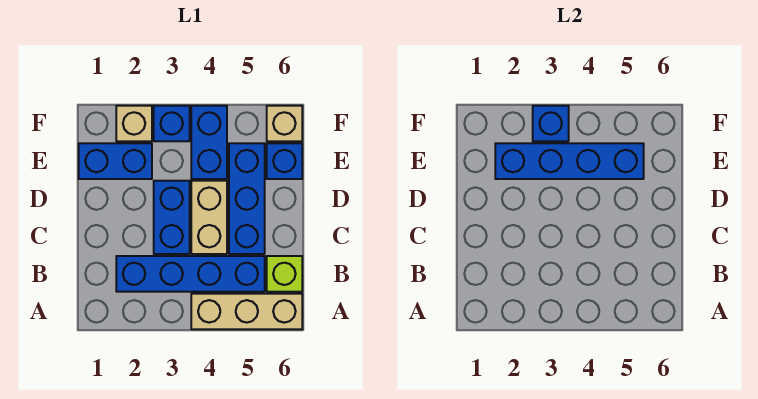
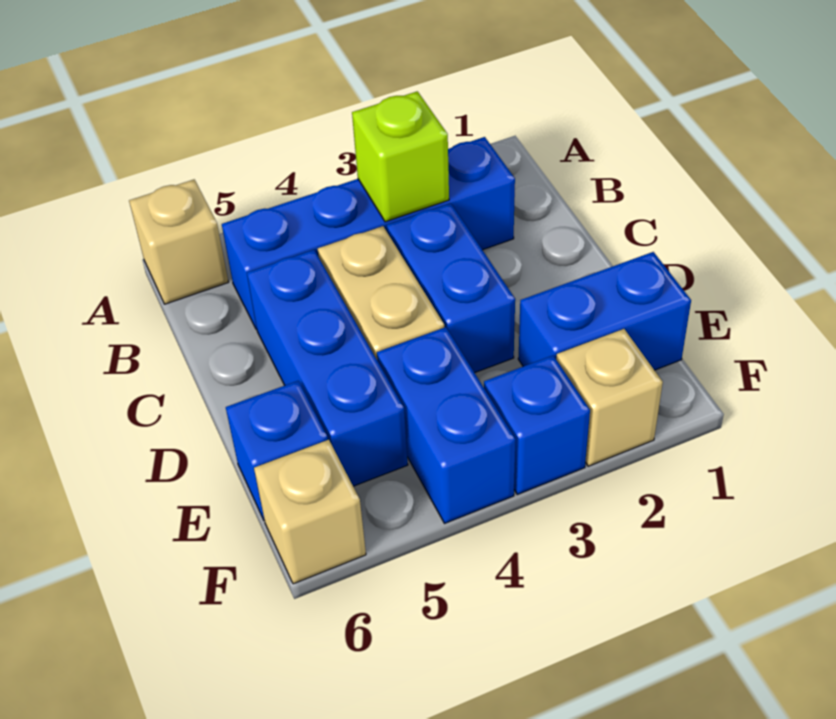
tan brick A4:A6 level 1 -> tan brick A6 level 1
lime brick B6 level 1 -> lime brick B3 level 2
blue brick E2:E5 level 2 -> none
blue brick F3 level 2 -> none

